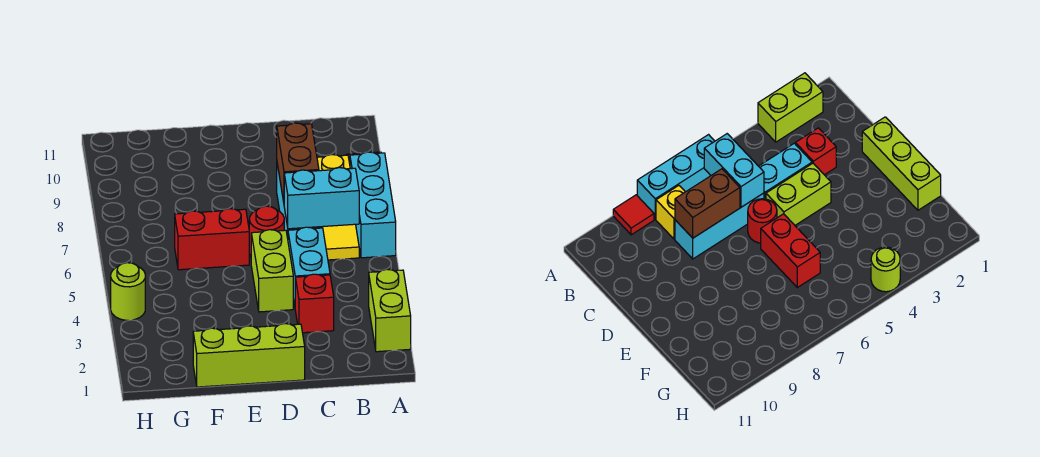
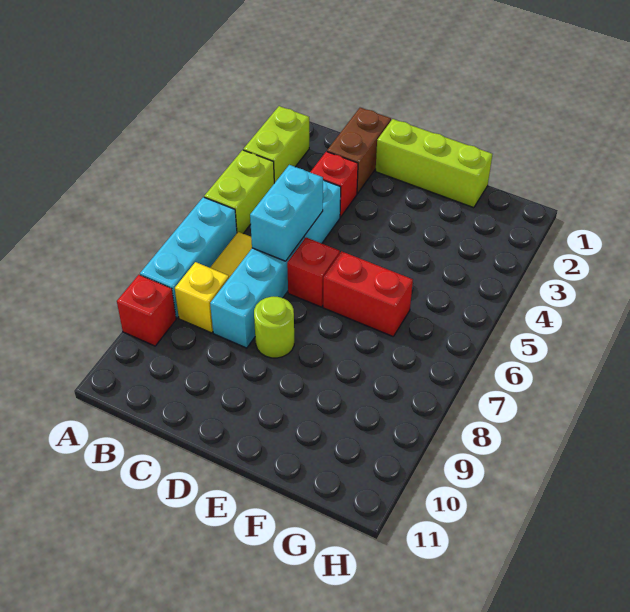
red tile A9 level 1 -> red brick A9 level 1
cyan brick B6:C6 level 2 -> cyan brick C5:C6 level 2
brown brick C7:C8 level 2 -> brown brick C1:C2 level 1
lime brick D4:D5 level 1 -> lime brick A4:A5 level 1
red round brick D6 level 1 -> red brick D6 level 1
lime round brick H4 level 1 -> lime round brick D8 level 1

